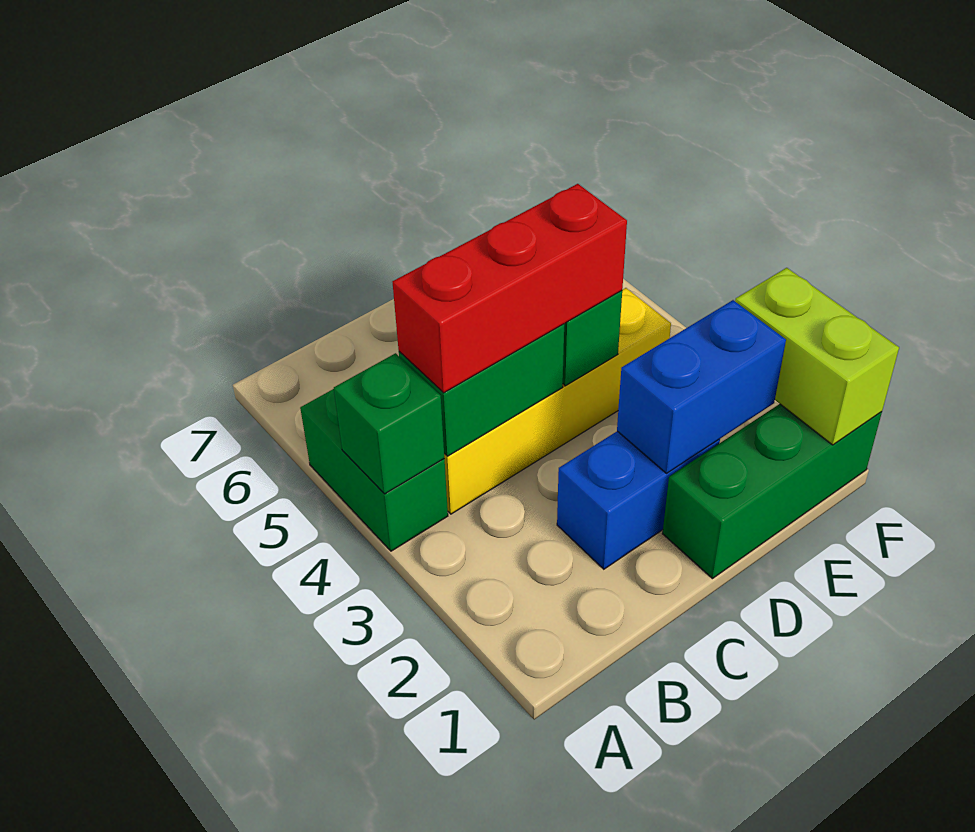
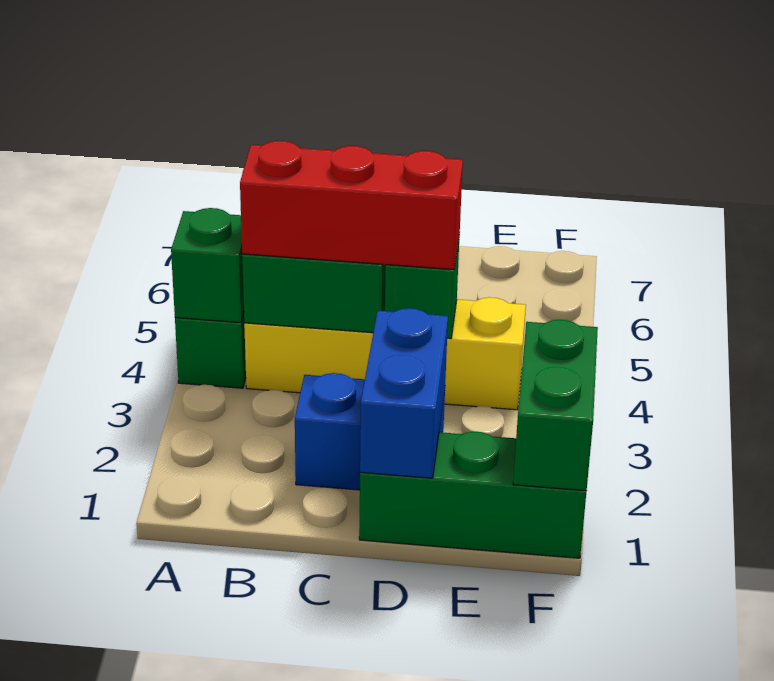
blue brick D2:E2 level 2 -> blue brick D1:D2 level 2
lime brick F1:F2 level 2 -> green brick F1:F2 level 2

